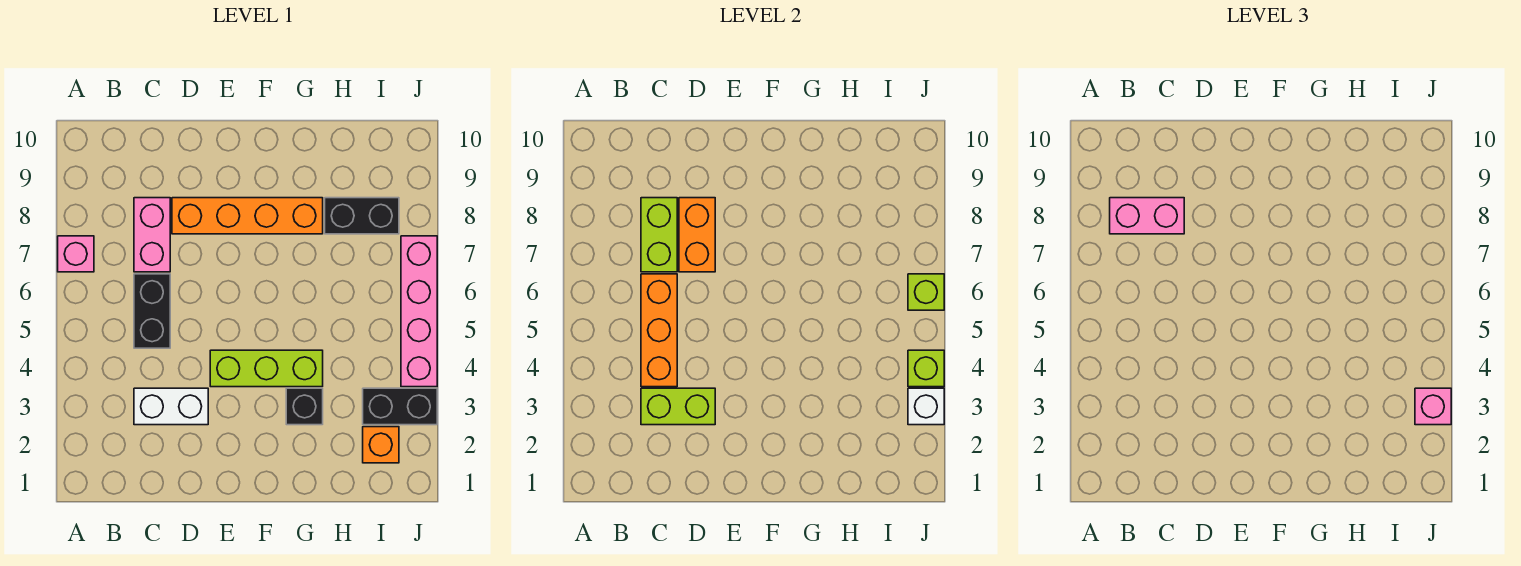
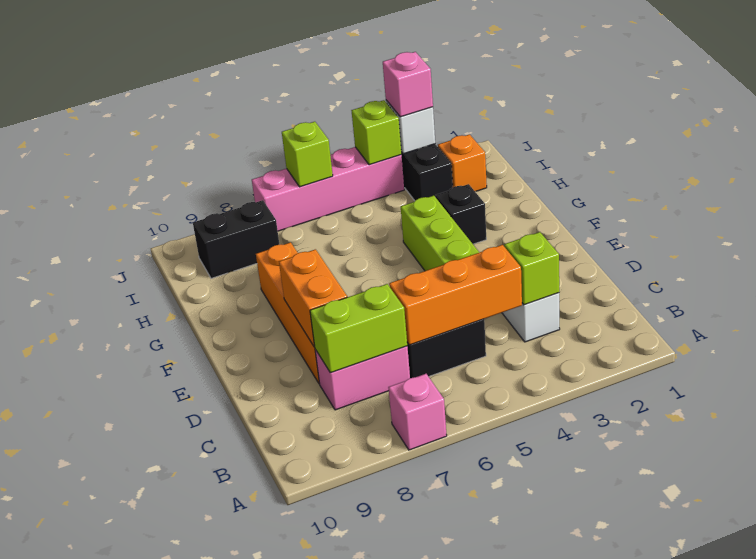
pink brick B8:C8 level 3 -> none
lime brick C3:D3 level 2 -> lime brick C3 level 2
orange brick D7:D8 level 2 -> orange brick D8:E8 level 2
black brick H8:I8 level 1 -> black brick I8:I9 level 1

